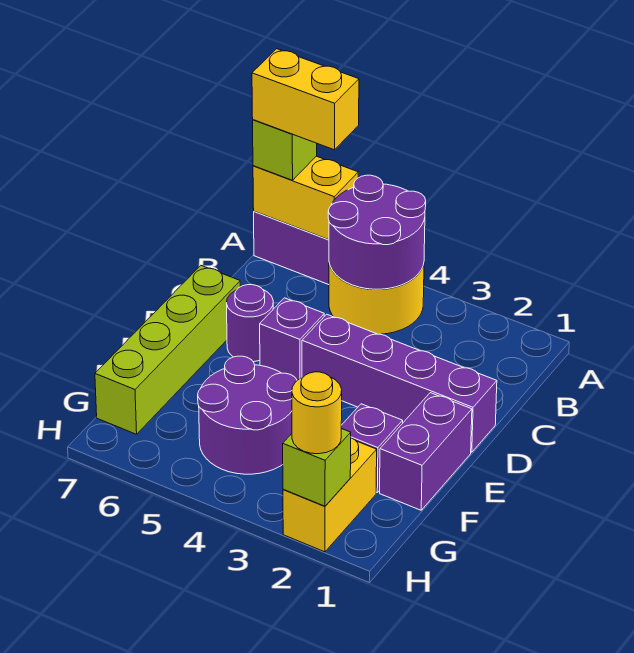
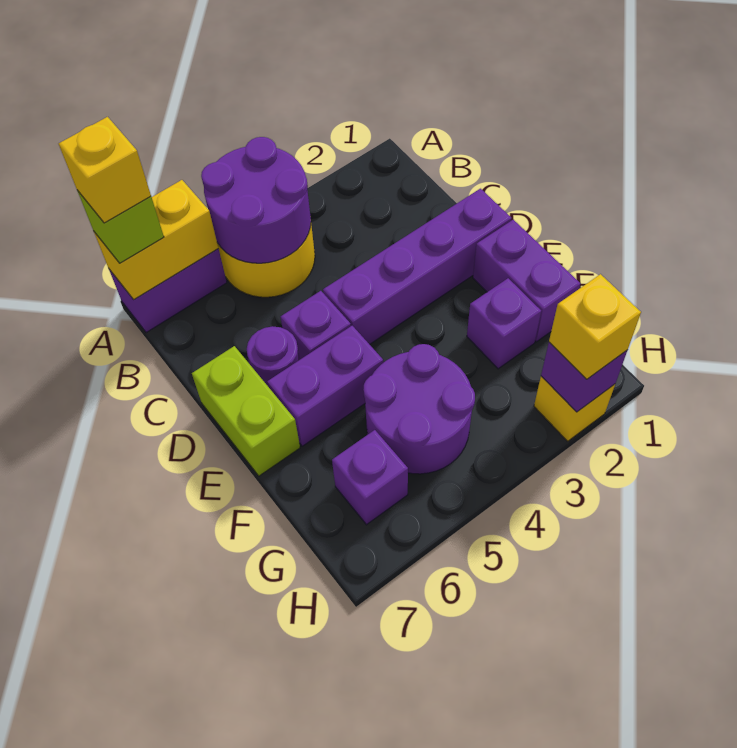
yellow brick A6:A7 level 4 -> yellow brick A7 level 4
lime brick D7:G7 level 1 -> lime brick D7:E7 level 1
none -> purple brick E5:E6 level 1
yellow brick G2:H2 level 1 -> yellow brick H2 level 1
none -> purple brick G6 level 1
lime brick H2 level 2 -> purple brick H2 level 2
yellow round brick H2 level 3 -> yellow brick H2 level 3

